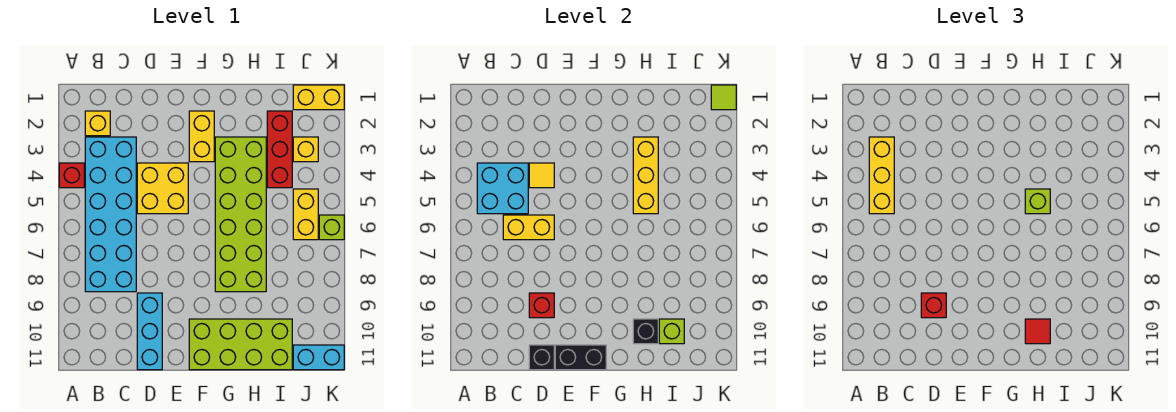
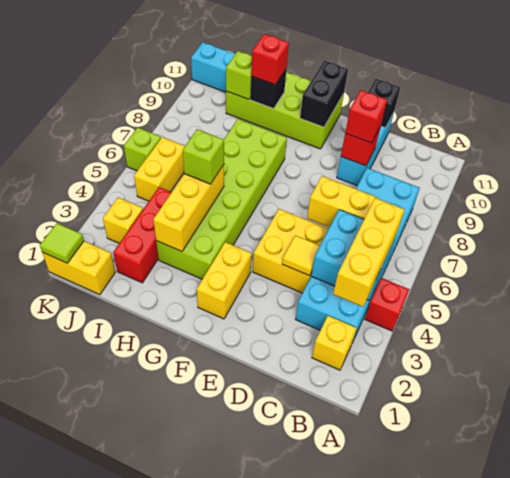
black brick E11:F11 level 2 -> black brick F10:F11 level 2
red tile H10 level 3 -> red brick H10 level 3

